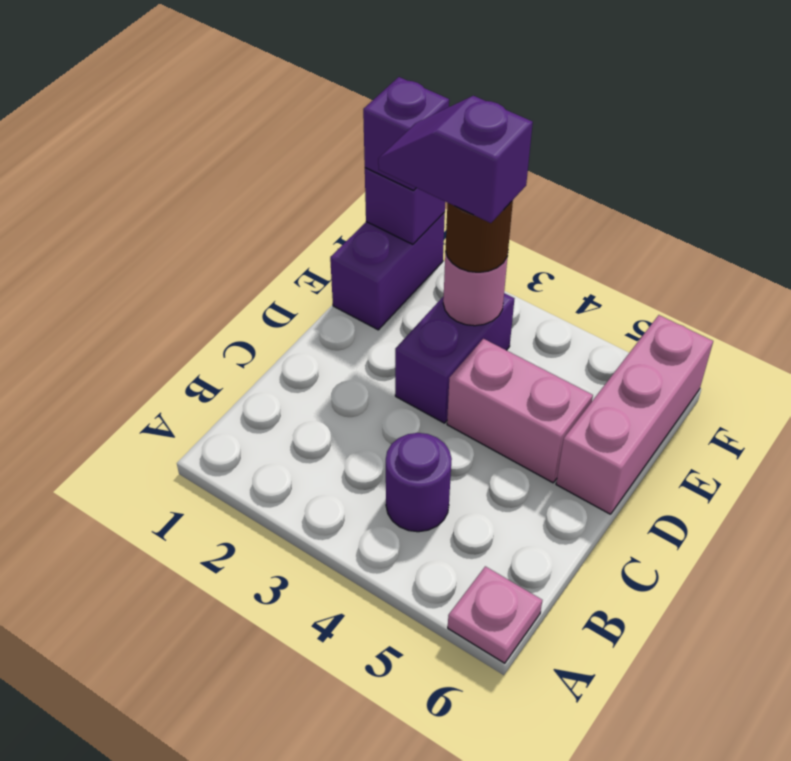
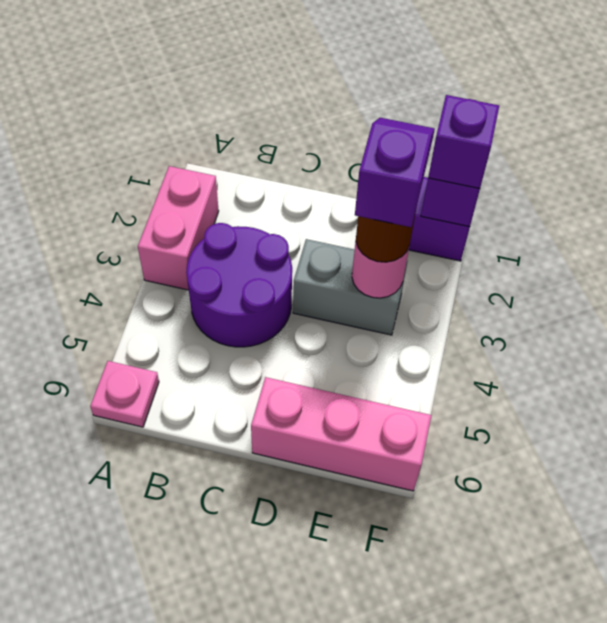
purple round brick B4 level 1 -> purple round brick B3:C4 level 1
purple brick D3:E3 level 1 -> grey brick D3:E3 level 1
pink brick D4:D5 level 1 -> pink brick A2:A3 level 1

